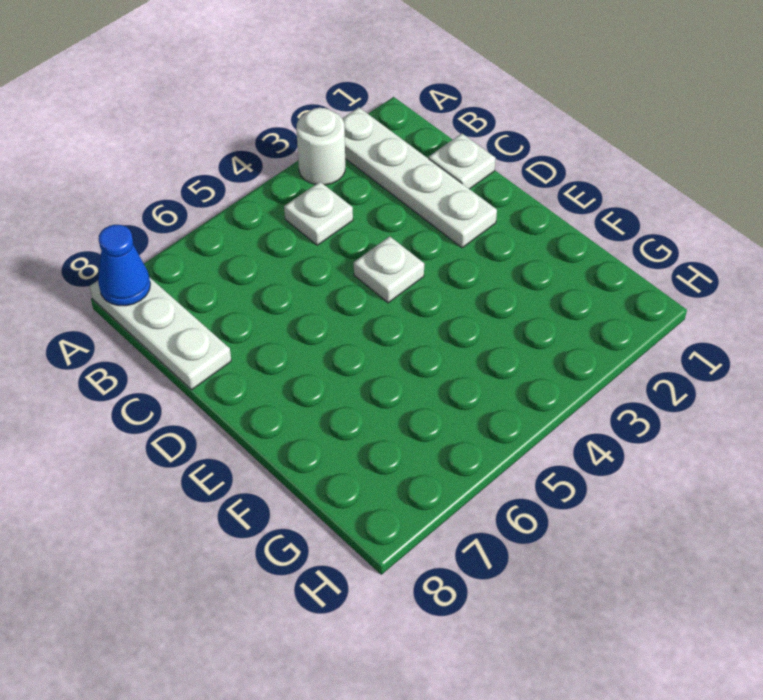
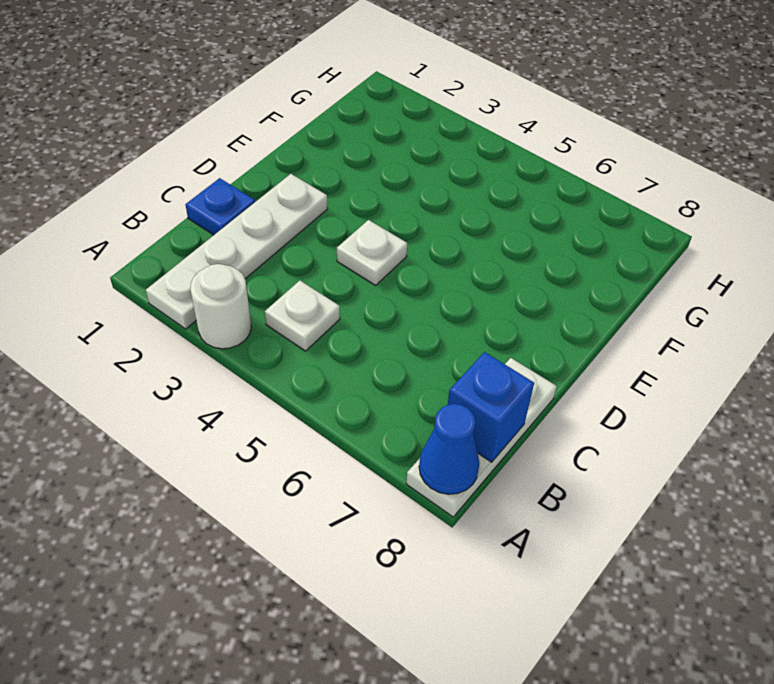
none -> blue brick B8 level 2
white plate C1 level 1 -> blue plate C1 level 1

